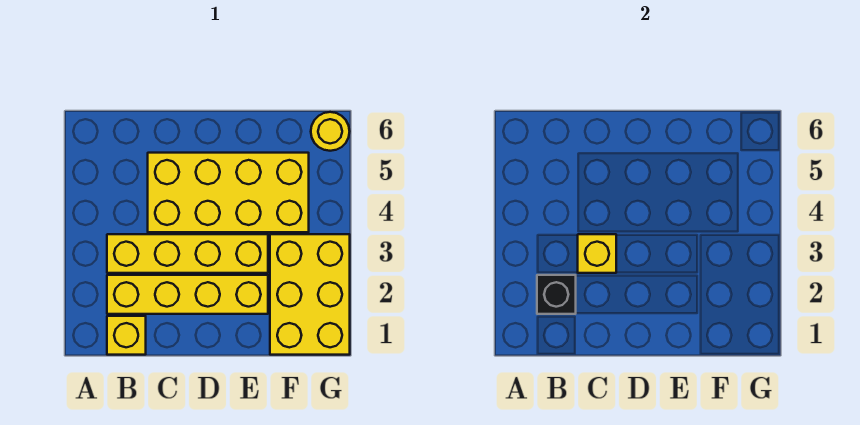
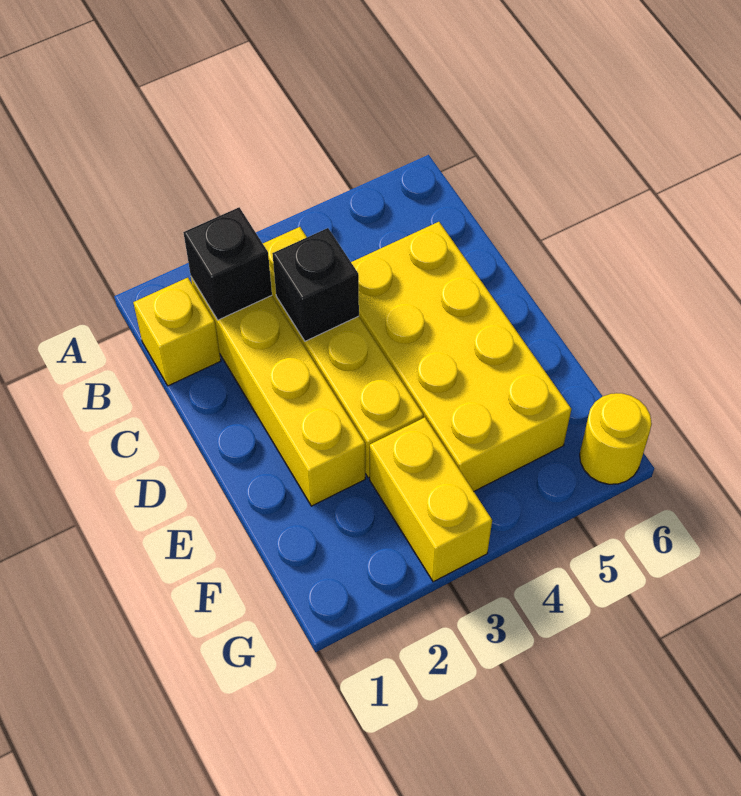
yellow brick C3 level 2 -> black brick C3 level 2
yellow brick F1:G3 level 1 -> yellow brick F3:G3 level 1

